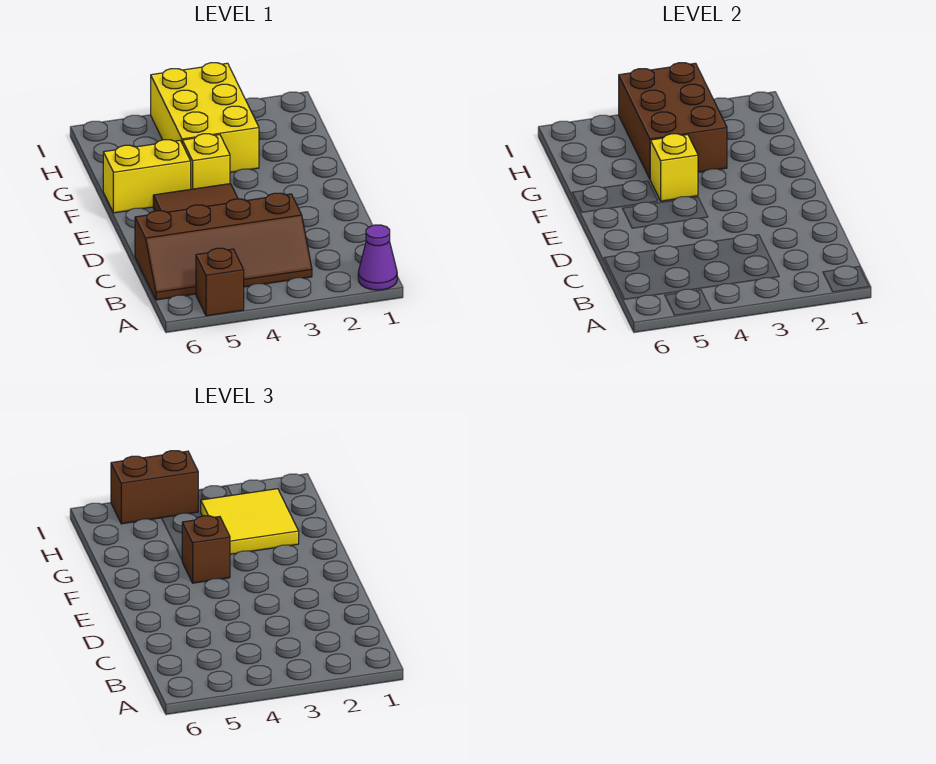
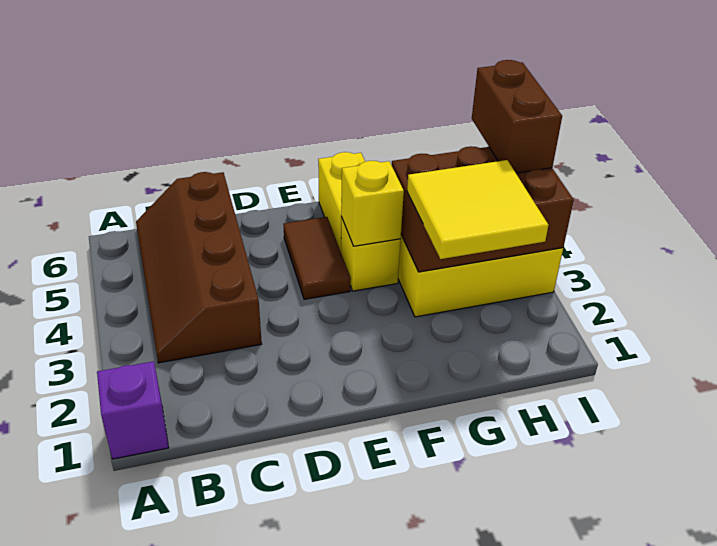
purple cone A1 level 1 -> purple brick A1 level 1
brown brick A5 level 1 -> none
brown brick F4 level 3 -> none

